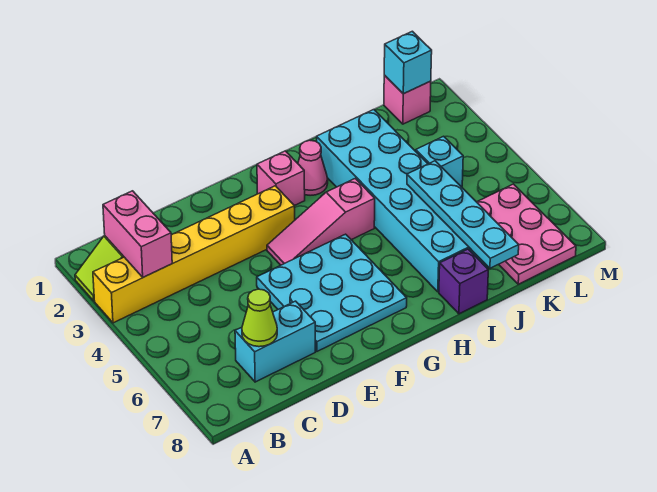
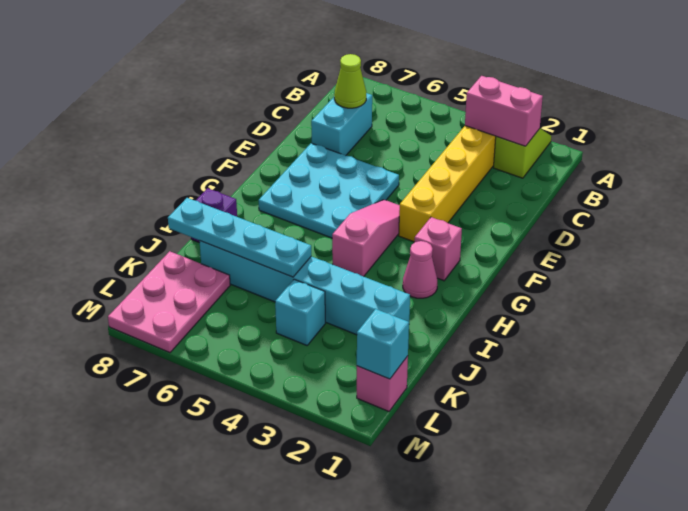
cyan brick I2:J7 level 1 -> cyan brick J2:J7 level 1
pink plate K6:L8 level 1 -> pink plate K7:M8 level 1

